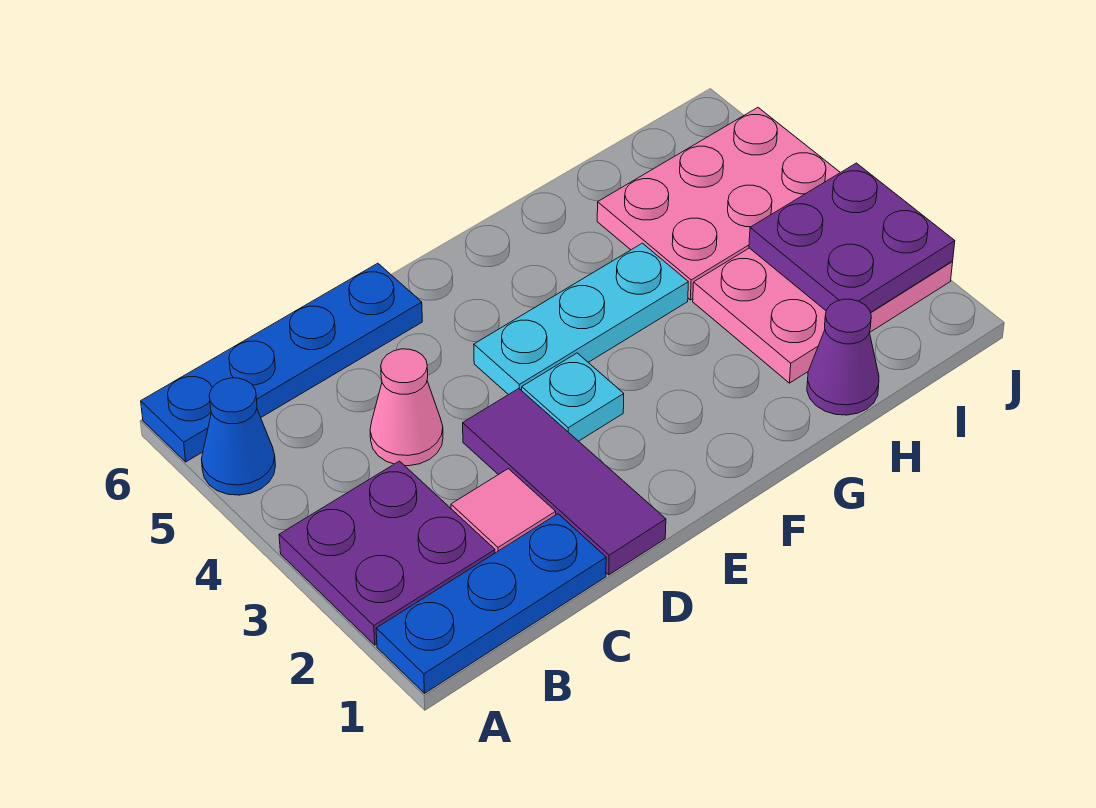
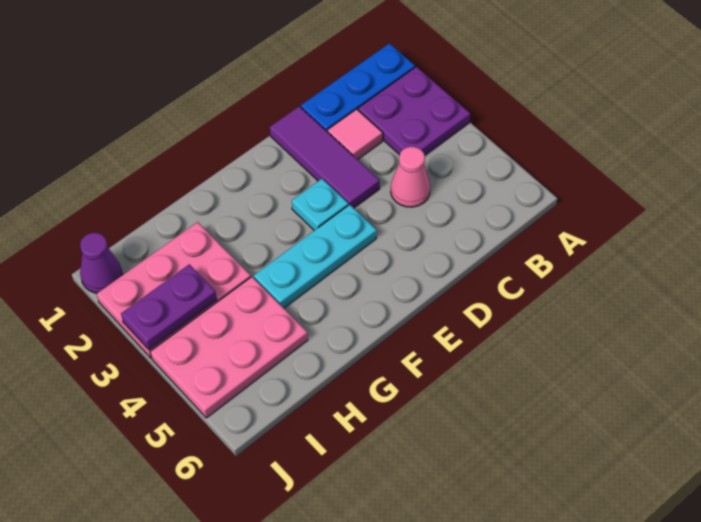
blue cone A5 level 1 -> none
blue plate A6:D6 level 1 -> none
purple cone H1 level 1 -> purple cone J1 level 1
purple plate I2:J3 level 2 -> purple plate I3:J3 level 2

